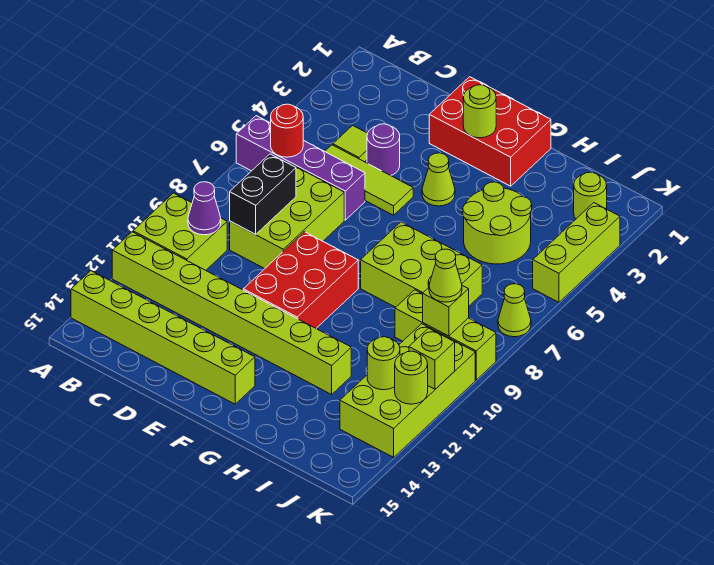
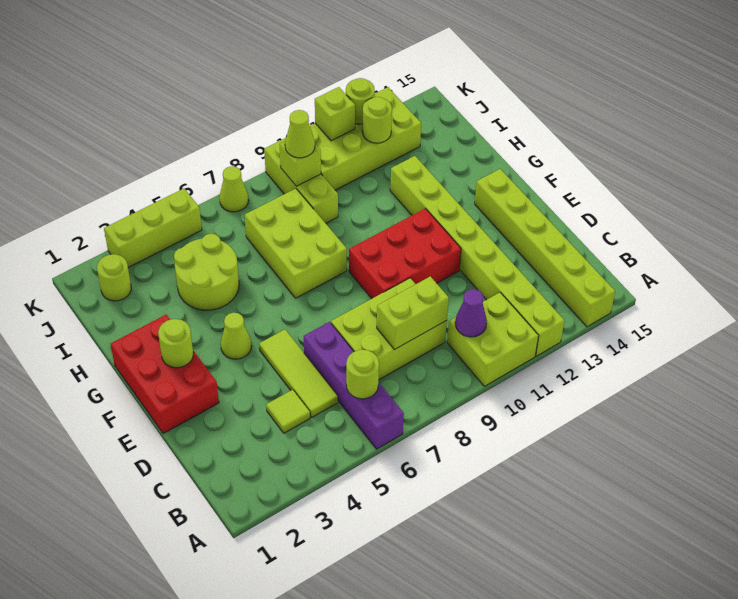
red round brick B6 level 2 -> lime round brick B6 level 2
black brick C8:C9 level 2 -> lime brick C8:C9 level 2
purple round brick D4 level 1 -> none

